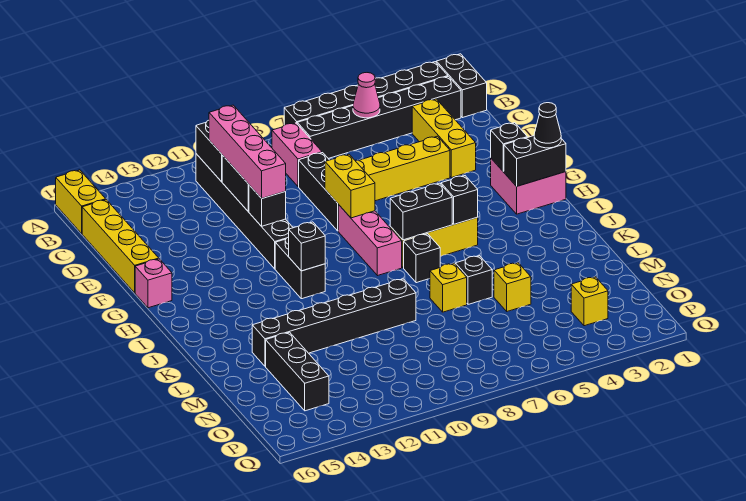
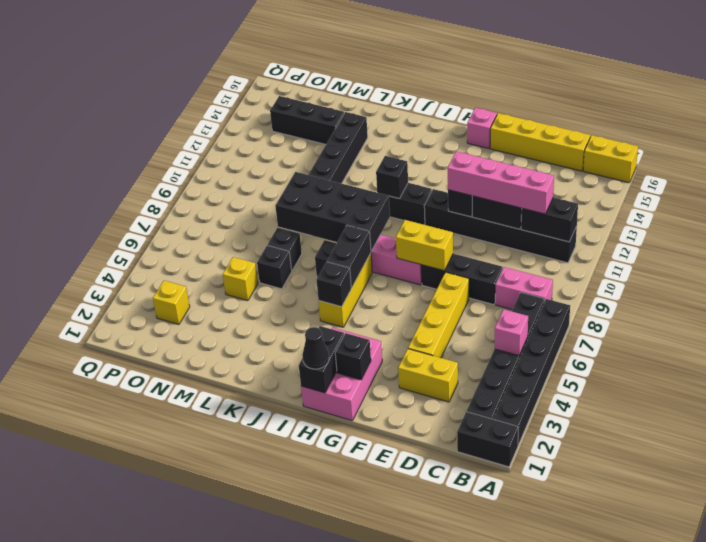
pink cone B5 level 2 -> pink brick B5 level 2
yellow brick C3:E3 level 1 -> yellow brick D3:E3 level 1
pink brick G1:H2 level 1 -> pink brick G1:H3 level 1
none -> black brick I8:L9 level 2
yellow brick L7 level 1 -> black brick L7 level 1

